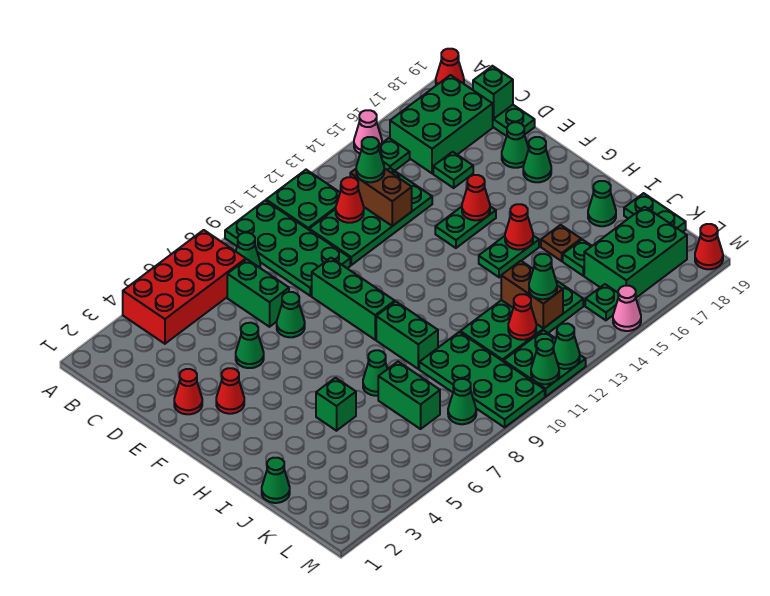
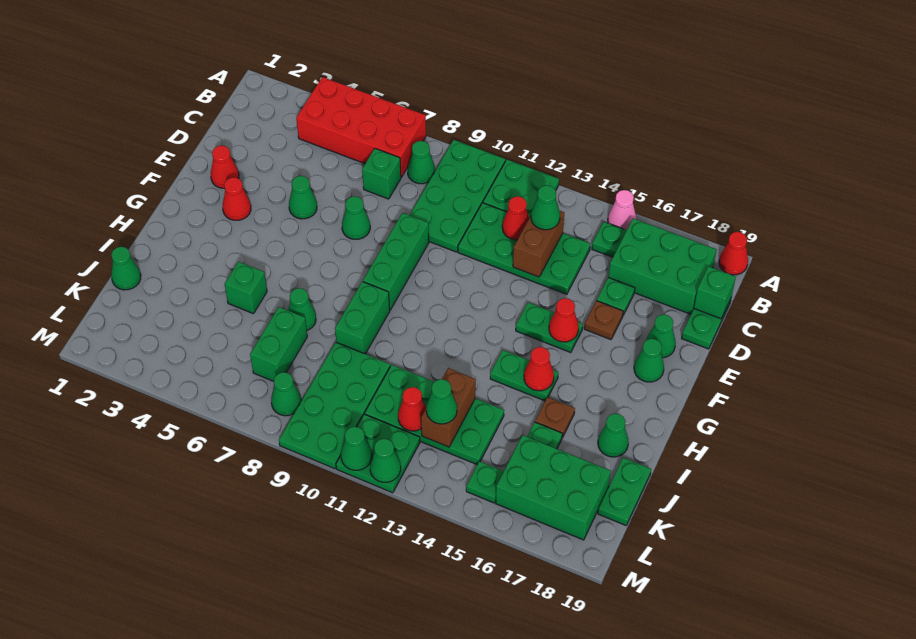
green brick C7:D7 level 1 -> green brick C7 level 1
none -> brown plate E16 level 1
pink cone M15 level 1 -> none
red cone M19 level 1 -> none

